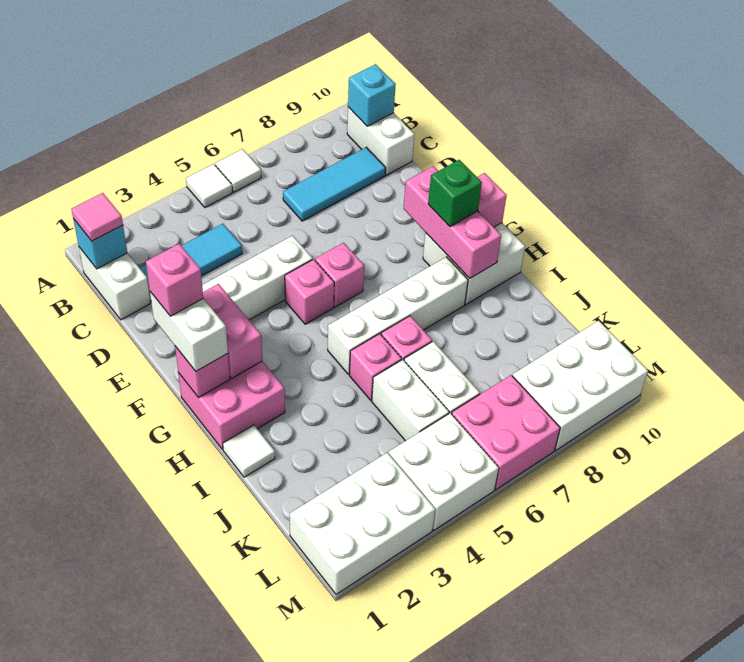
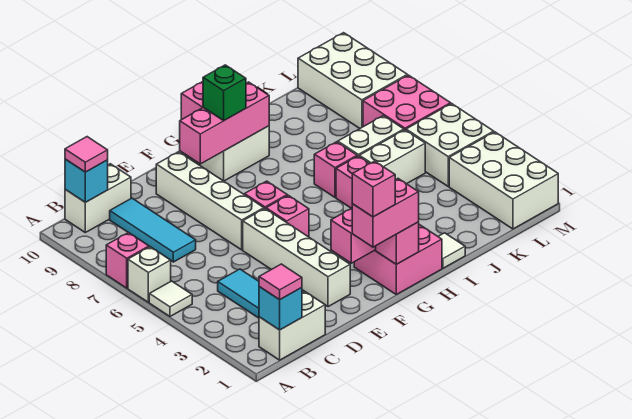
white tile A6 level 1 -> white brick A6 level 1
none -> pink brick A7 level 1
none -> pink tile B10 level 3
white brick F1:G1 level 3 -> pink brick F1:G1 level 3
white brick H5:H8 level 1 -> white brick E6:E9 level 1

